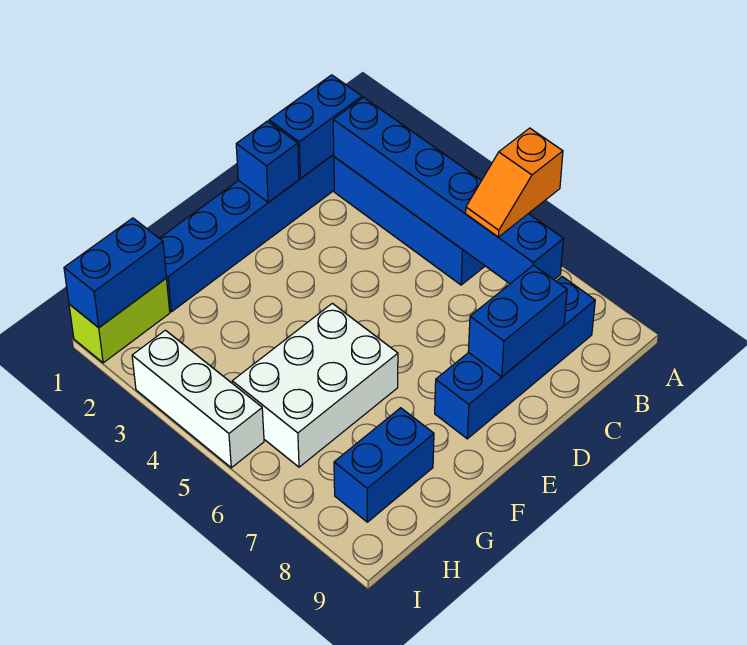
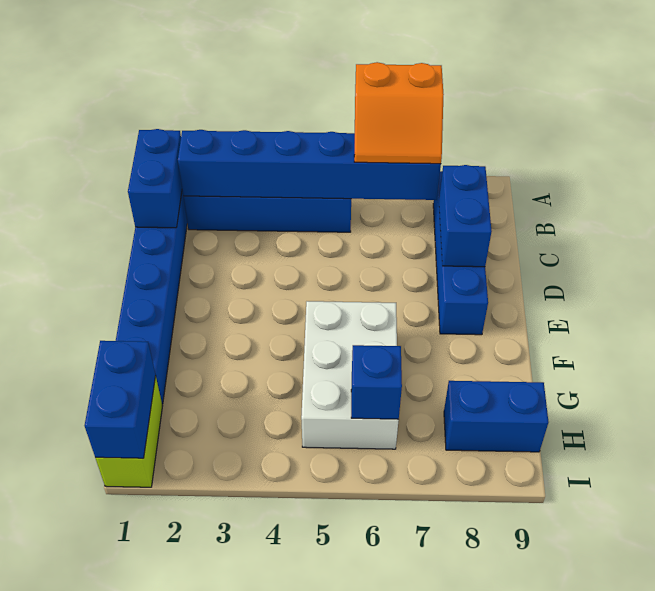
orange slope A6:B6 level 3 top A -> orange slope A6:B7 level 3 top A
blue brick D1 level 2 -> blue brick H6 level 2
blue brick G8:H8 level 1 -> blue brick H8:H9 level 1
white brick I3:I5 level 1 -> none

